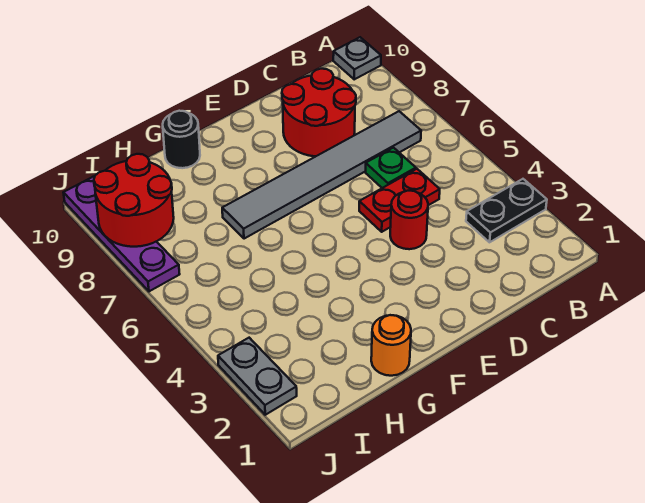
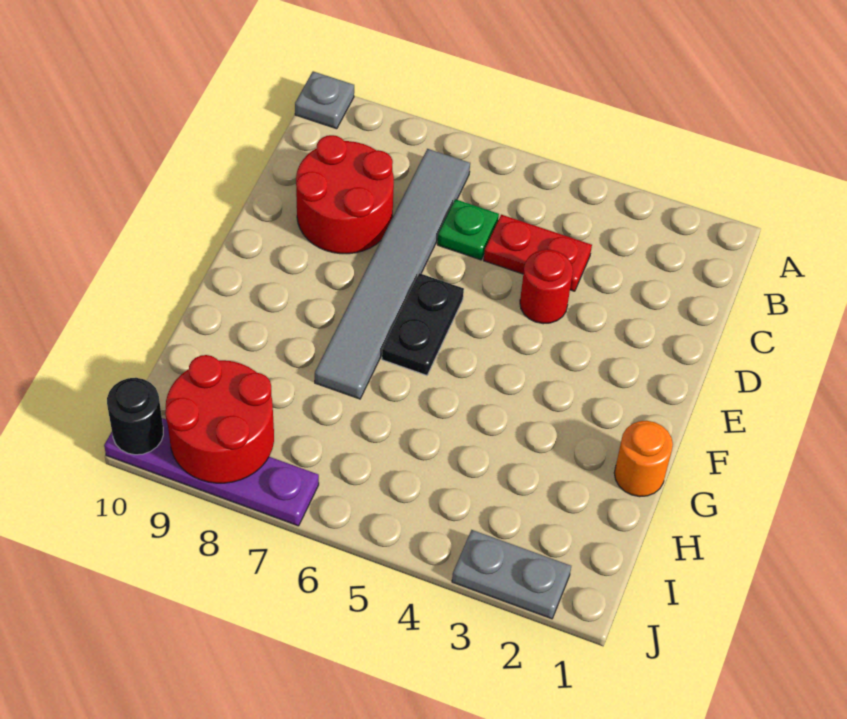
black plate A3:B3 level 1 -> black plate E6:F6 level 1
red plate C5:D5 level 1 -> red plate C4:C5 level 1
black round brick G10 level 1 -> black round brick J10 level 2

